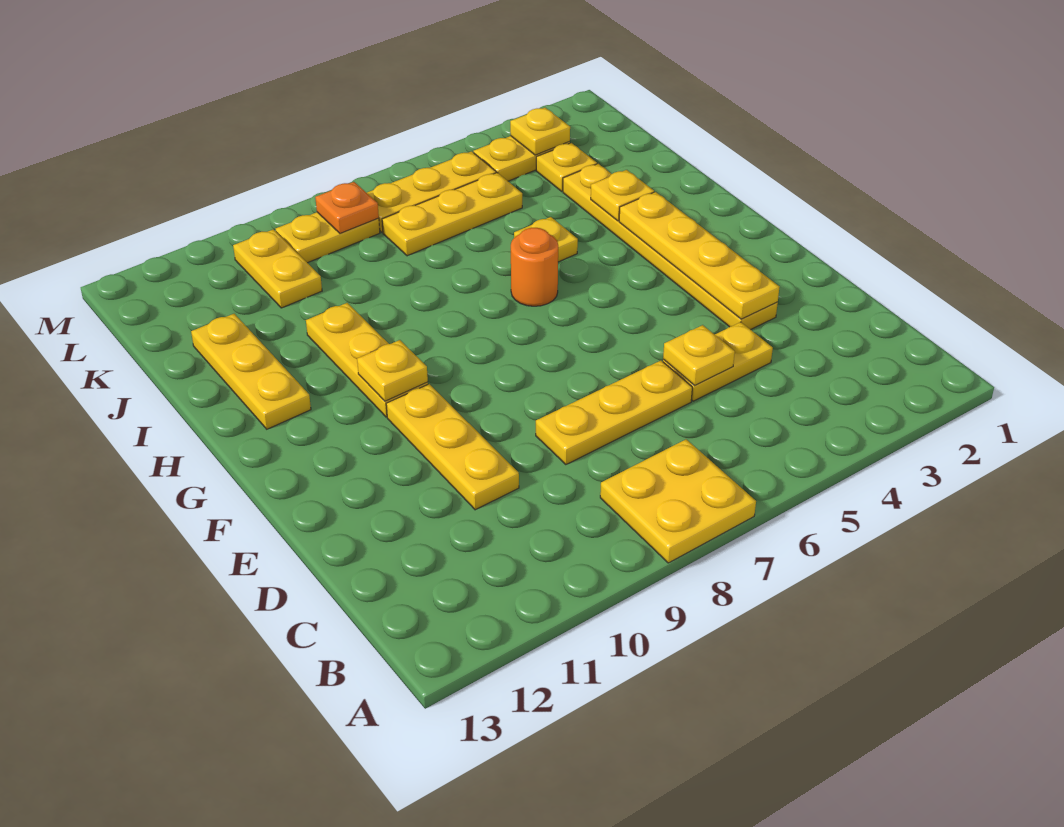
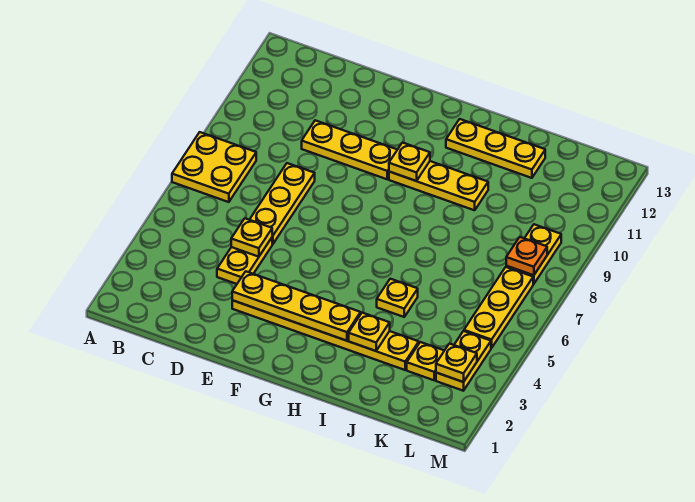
orange round brick H6 level 1 -> none
yellow plate K5:K7 level 1 -> none
yellow plate K10:L10 level 1 -> none

